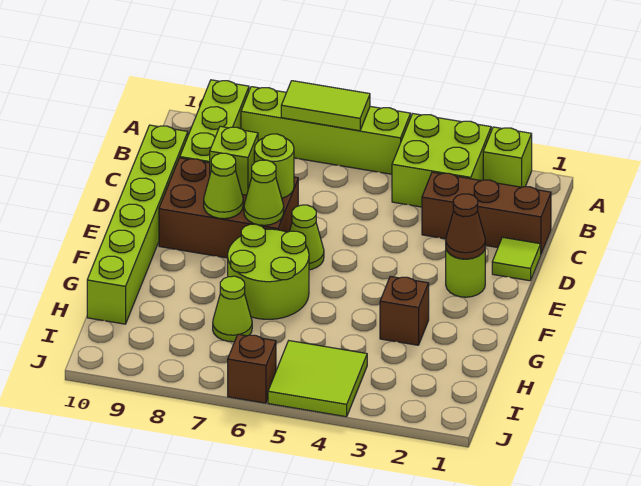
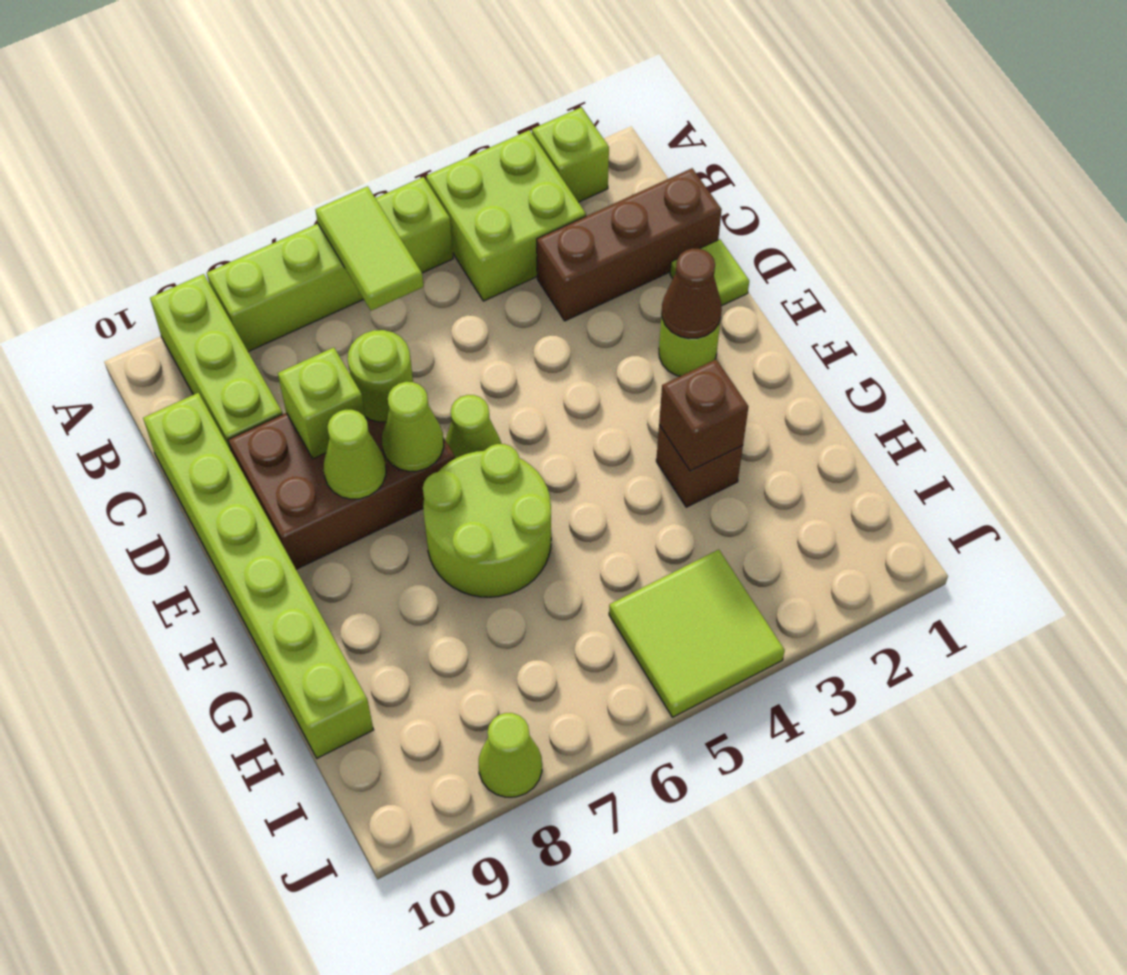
lime tile A6:A7 level 2 -> lime tile A6:B6 level 2
lime cone H7 level 1 -> lime cone J8 level 1
brown brick J6 level 1 -> brown brick G3 level 2

